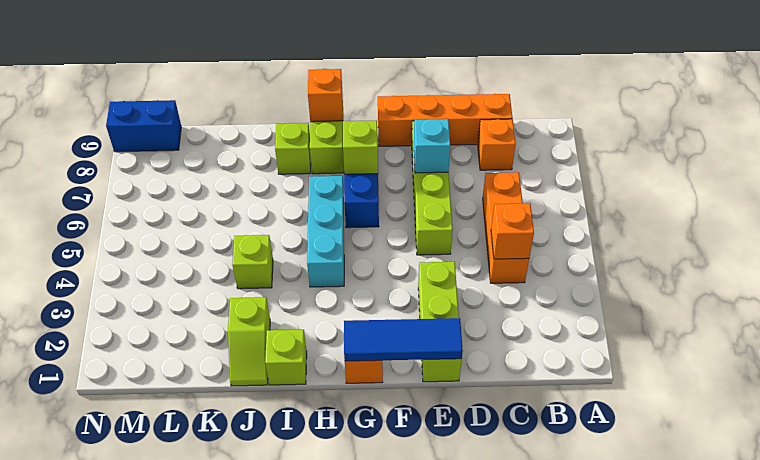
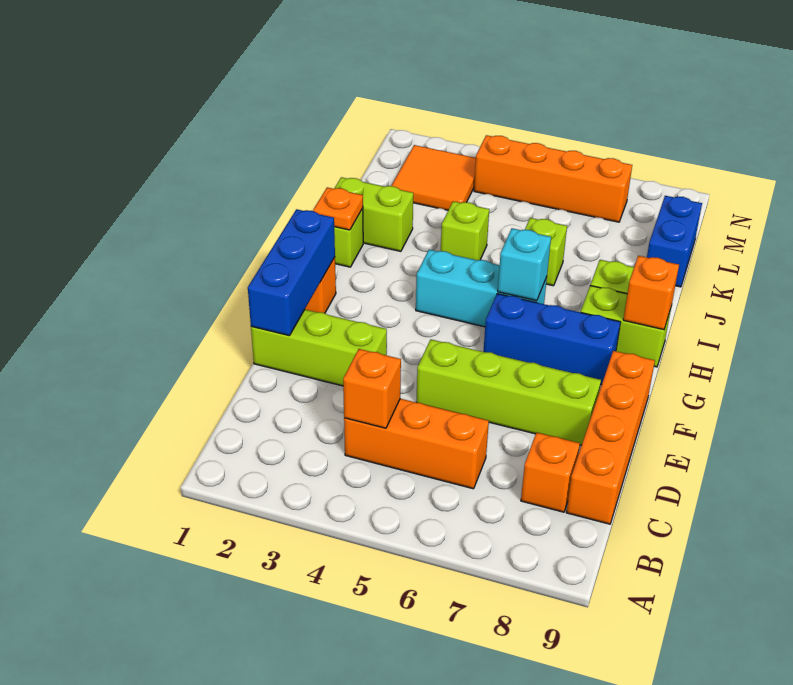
blue tile E1:G1 level 2 -> blue brick E1:G1 level 2
cyan brick E7 level 2 -> cyan brick H6 level 2
lime brick G7 level 2 -> lime brick J6 level 1
none -> orange plate I1 level 2
lime slope J1:J2 level 1 top 2 -> lime brick J1:J2 level 1
none -> orange tile L2:M3 level 1
none -> orange brick M4:M7 level 1
blue brick M9:N9 level 1 -> blue brick K9:L9 level 1

